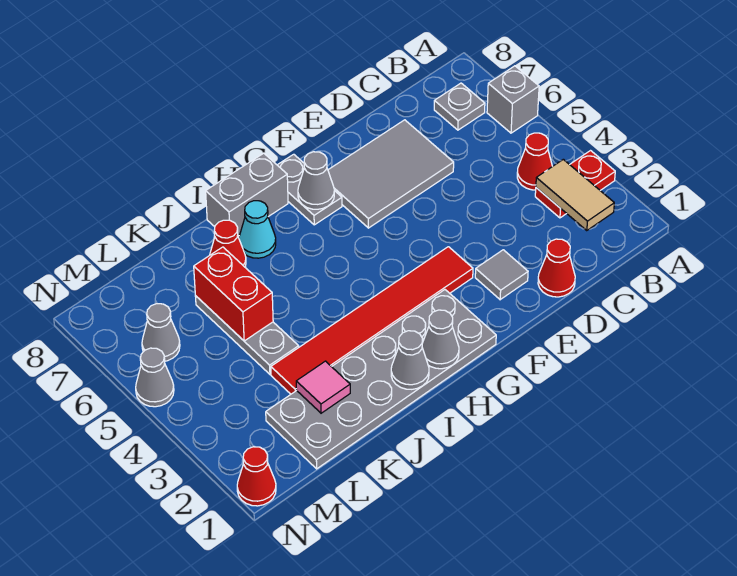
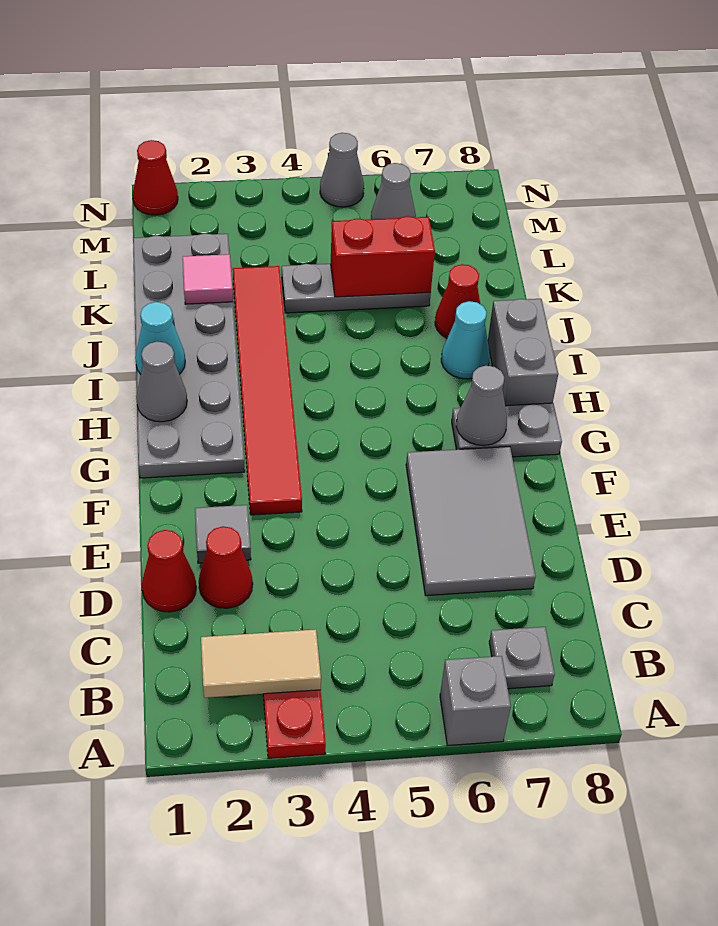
red cone B4 level 1 -> red cone D2 level 1
grey cone I1 level 2 -> cyan cone I1 level 2

